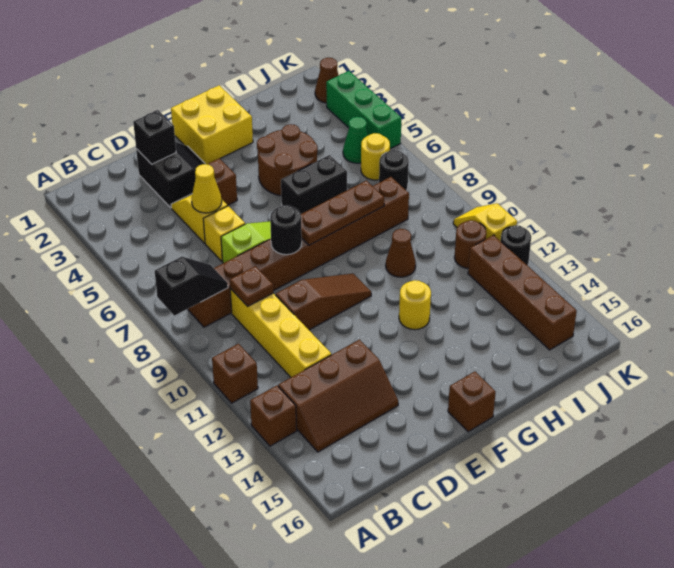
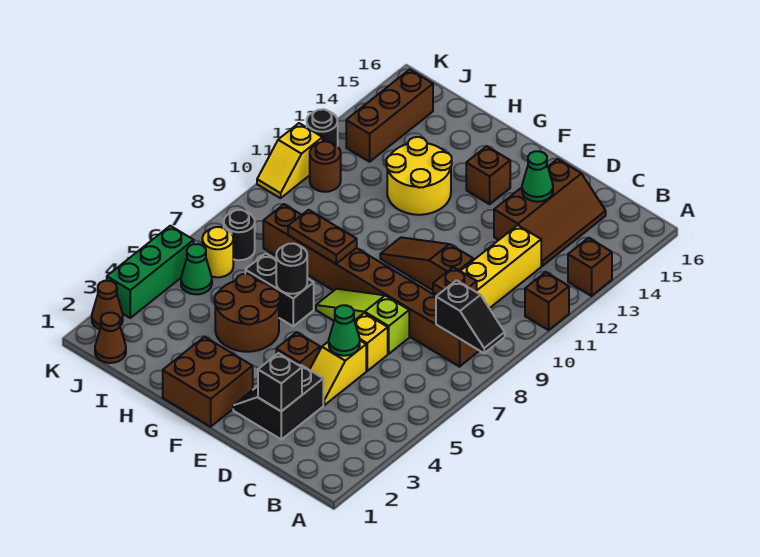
black slope A8:B8 level 2 top A -> black slope A8:B8 level 2 top B
brown slope B13:D14 level 1 top 13 -> brown slope C13:D15 level 1 top D
yellow cone D5 level 2 -> green cone D5 level 2
none -> green cone D14 level 2
black round brick E8 level 2 -> black round brick G6 level 2
yellow brick F1:G2 level 1 -> brown brick F1:G2 level 1
brown plate F8:H8 level 2 -> brown plate G8:H8 level 2
brown brick F16 level 1 -> brown brick F14 level 1
yellow round brick G12 level 1 -> yellow round brick G12:H13 level 1
brown cone H10 level 1 -> brown cone J1 level 1
brown brick J12:J15 level 1 -> brown brick J13:J15 level 1

